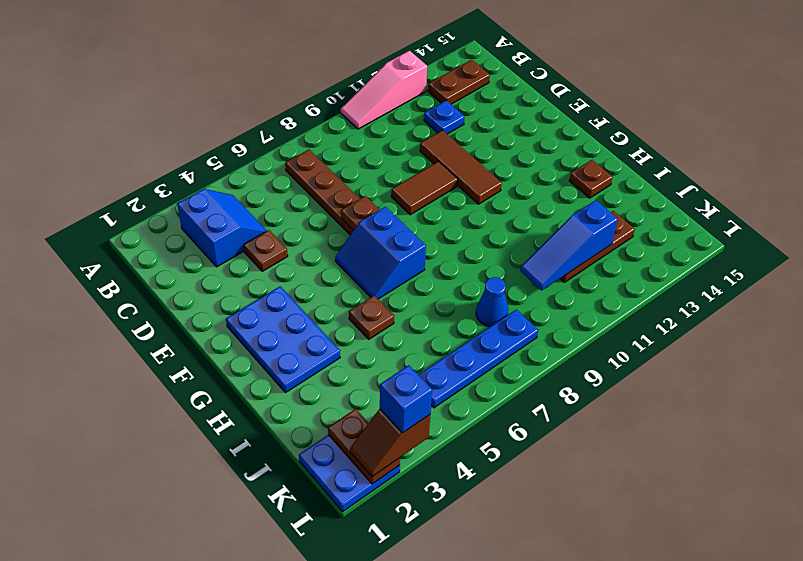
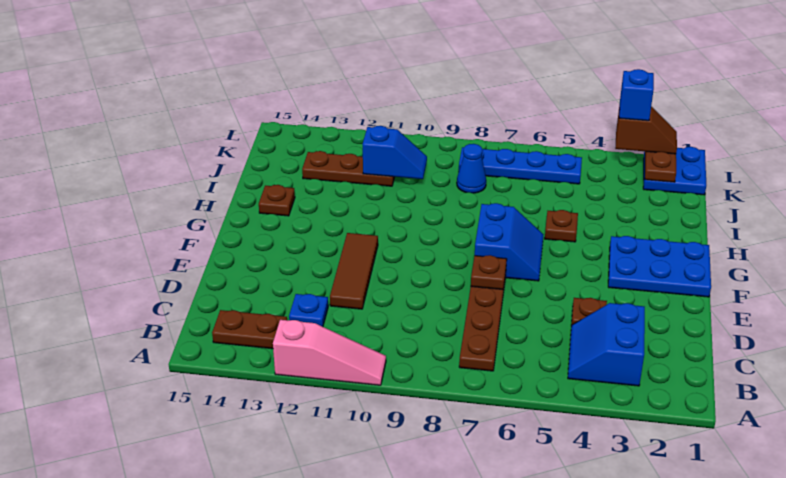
brown tile E9:E10 level 1 -> none
blue plate F2:H3 level 1 -> blue plate F1:G3 level 1
blue slope J10:J12 level 2 top 12 -> blue slope J10:J11 level 2 top 11

